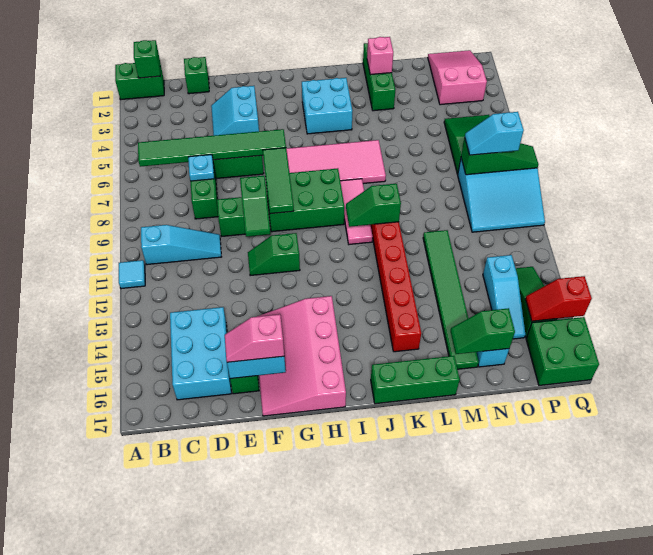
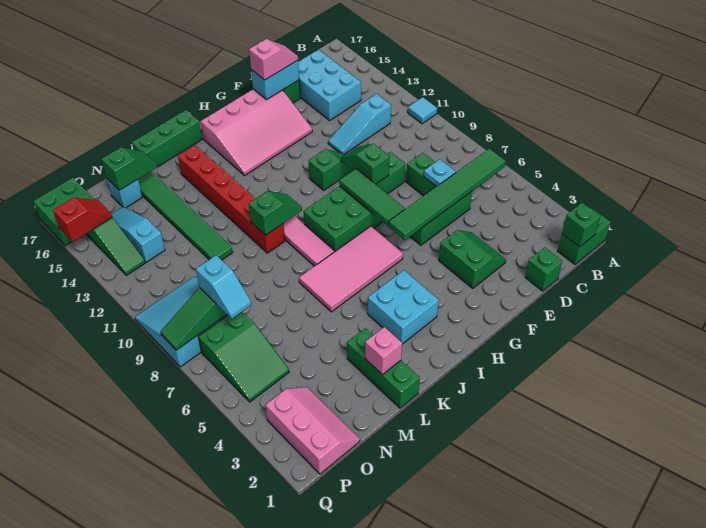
cyan slope B10:D10 level 1 top B -> cyan slope C12:E12 level 1 top C
cyan slope E3:F4 level 1 top F -> green slope E3:F4 level 1 top F
pink slope F14:H17 level 1 top H -> pink slope F14:I16 level 1 top 16
pink slope O1:P3 level 1 top 3 -> pink slope O1:P3 level 1 top P
cyan slope O8:P8 level 3 top P -> cyan slope O7:O8 level 3 top 8

